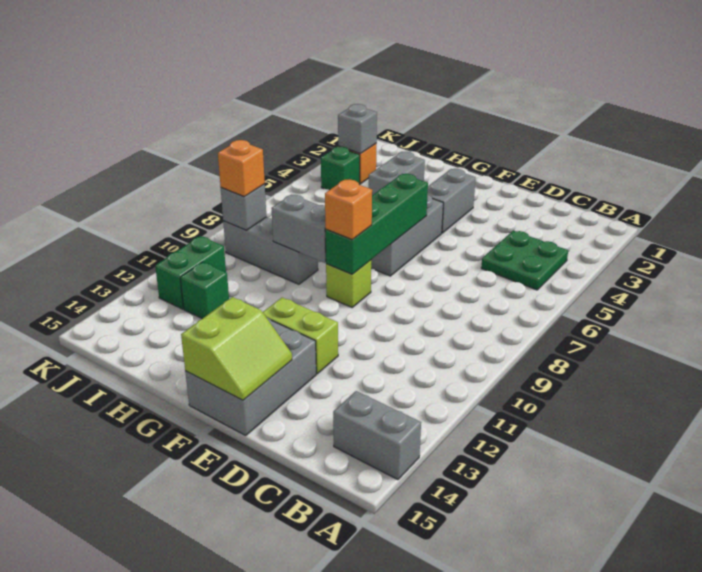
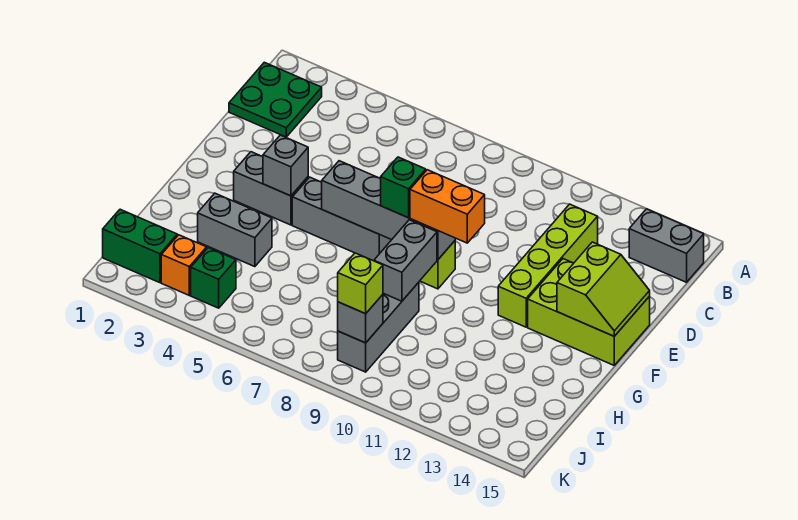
grey brick A14:B14 level 1 -> grey brick B14:B15 level 1
green plate B4:C5 level 1 -> green plate B1:C2 level 1
lime brick E12:F12 level 1 -> lime brick C12:F12 level 1
grey brick E13:F15 level 1 -> lime brick E13:F15 level 1
lime slope E14:F15 level 2 top F -> lime slope E14:F15 level 2 top 14
green brick F6:F9 level 2 -> grey brick F6:F9 level 2
orange brick F9 level 3 -> orange brick F9:F10 level 3
green brick I12 level 1 -> green brick F8 level 3
grey brick J3 level 2 -> grey brick F4 level 2
orange brick J9 level 3 -> lime brick J9 level 3
green brick J11:J12 level 1 -> green brick J1:J2 level 1

